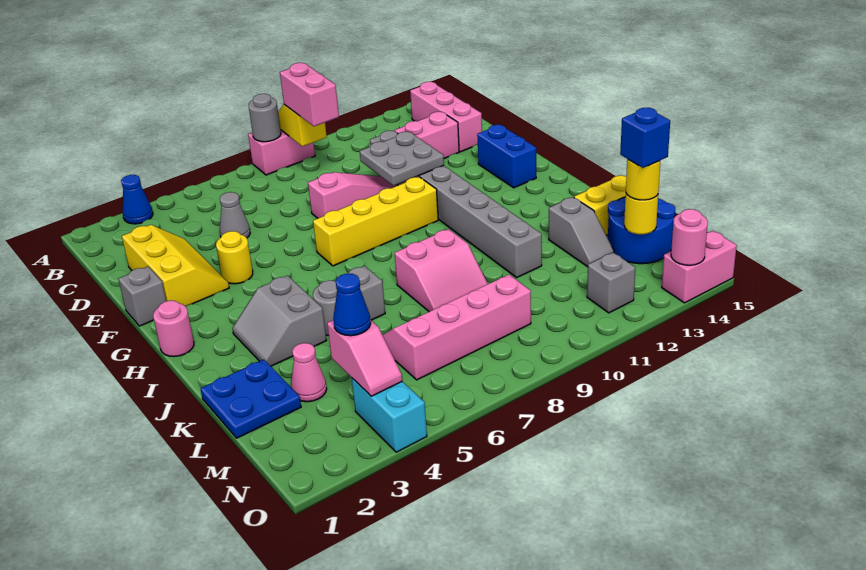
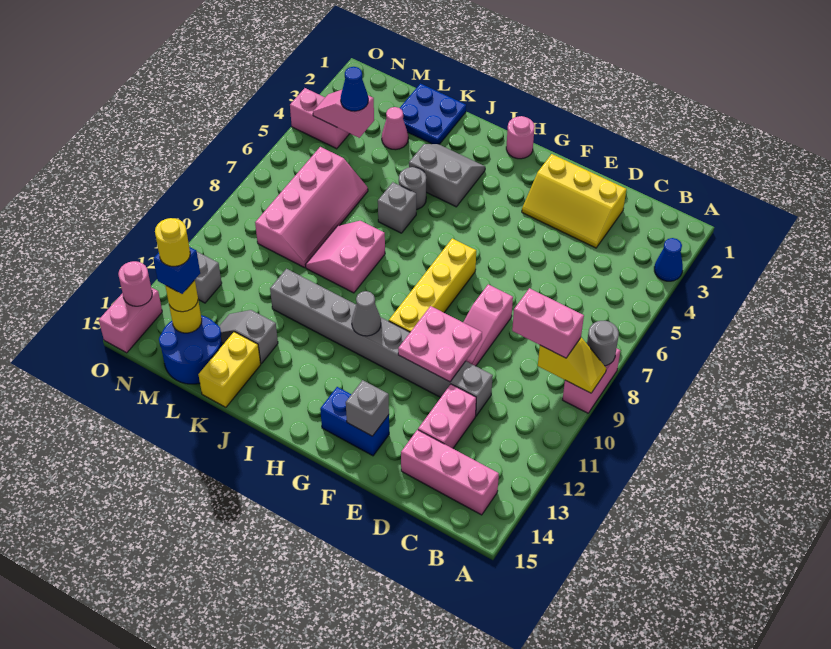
grey cone D5 level 1 -> grey cone H11 level 2
grey plate E10:F11 level 2 -> pink plate E10:F11 level 2
grey brick F1 level 1 -> grey brick F14 level 2
yellow round brick F4 level 1 -> yellow round brick M14 level 5
cyan brick N4:O4 level 1 -> pink brick N4:O4 level 1

